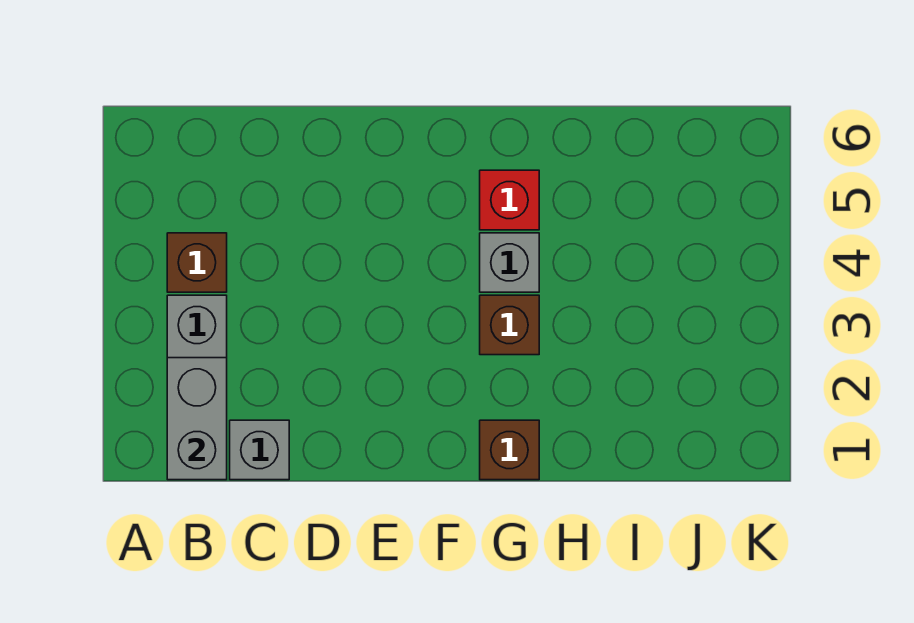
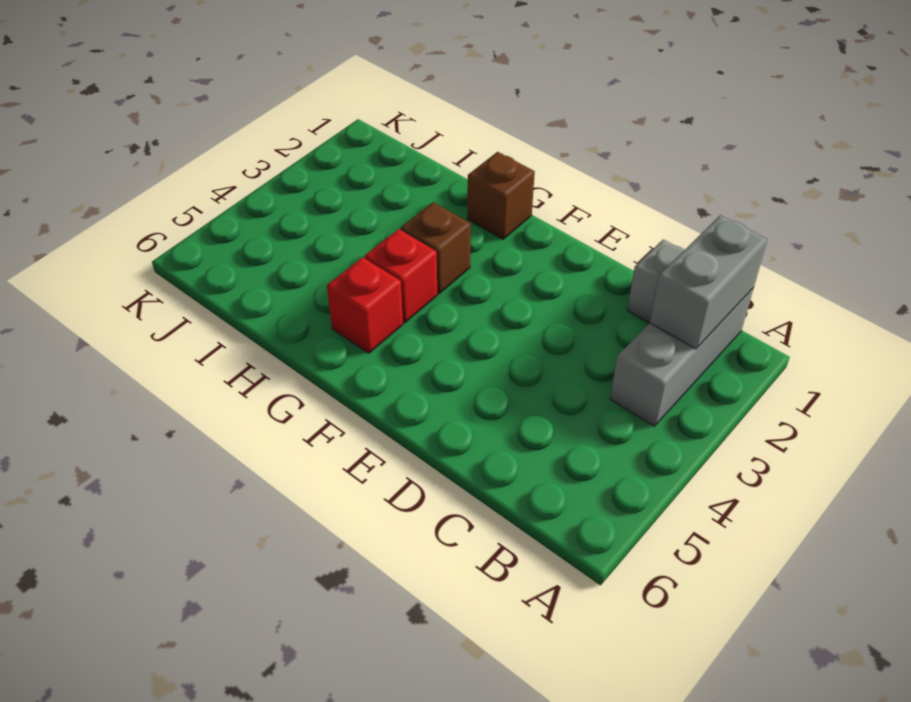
brown brick B4 level 1 -> none
grey brick G4 level 1 -> red brick G4 level 1

